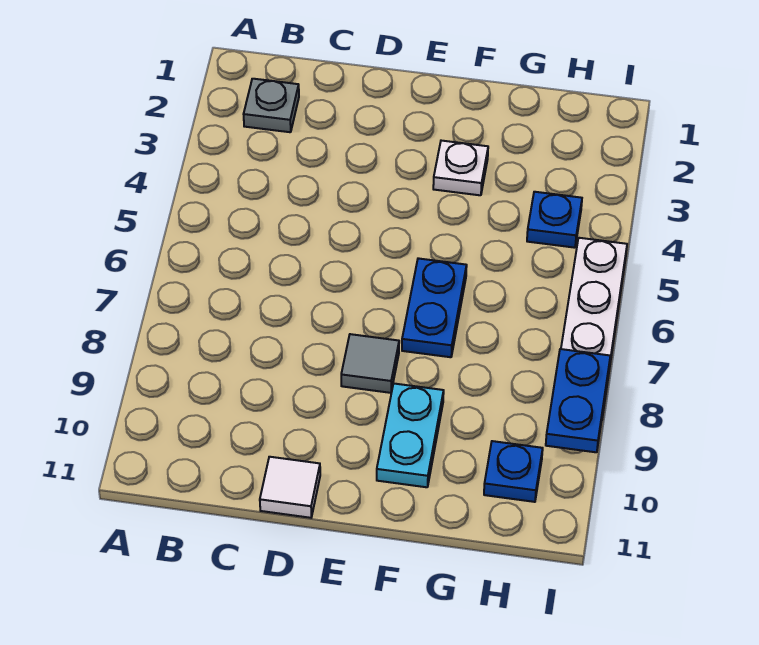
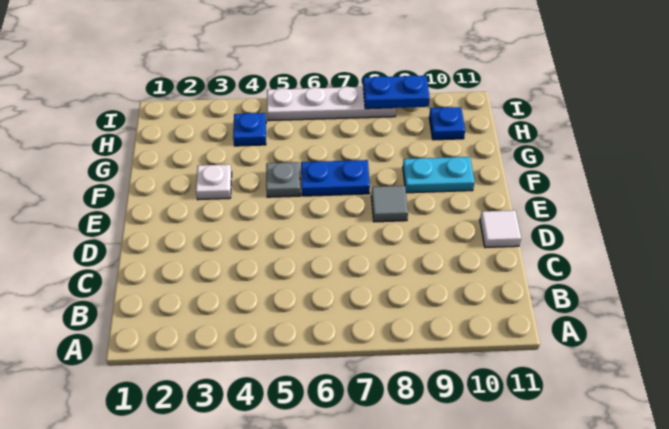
grey plate B2 level 1 -> grey plate F5 level 1

